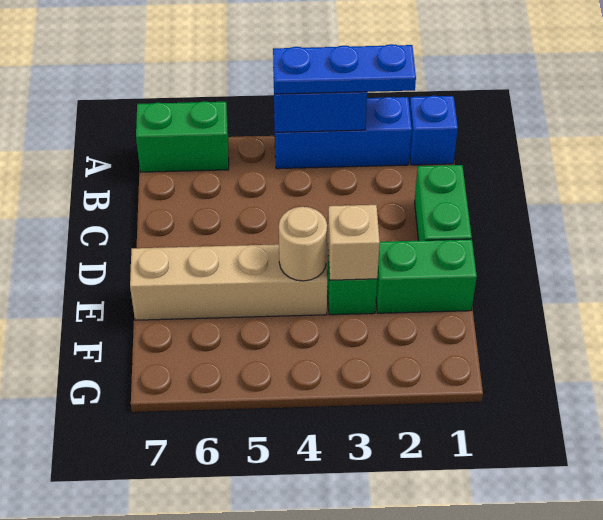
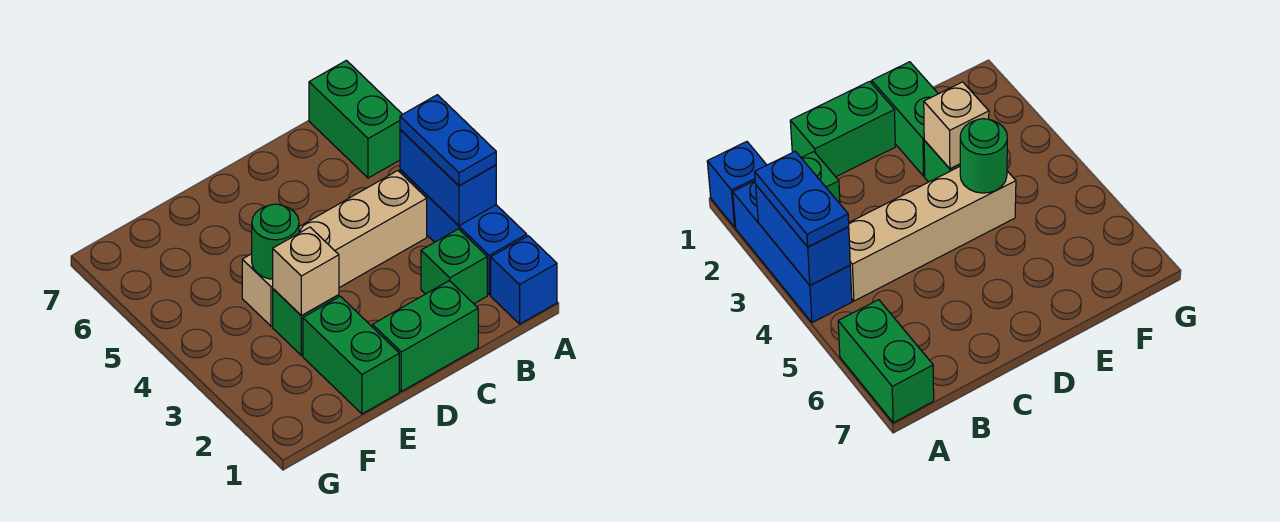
blue plate A2:A4 level 3 -> blue plate A3:A4 level 3
none -> green brick B2 level 1
tan brick E4:E7 level 1 -> tan brick B4:E4 level 1
tan round brick E4 level 2 -> green round brick E4 level 2

